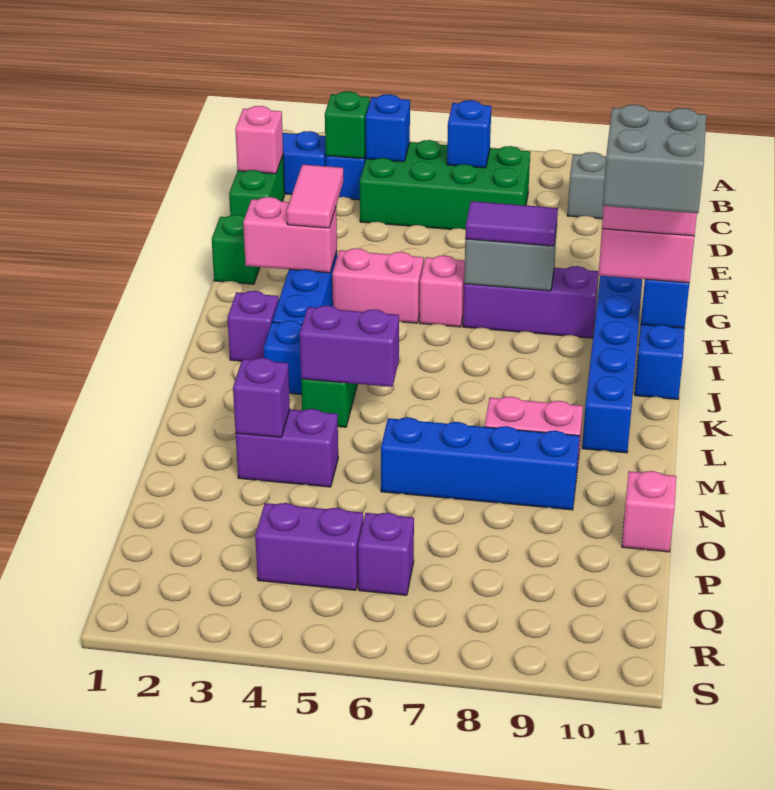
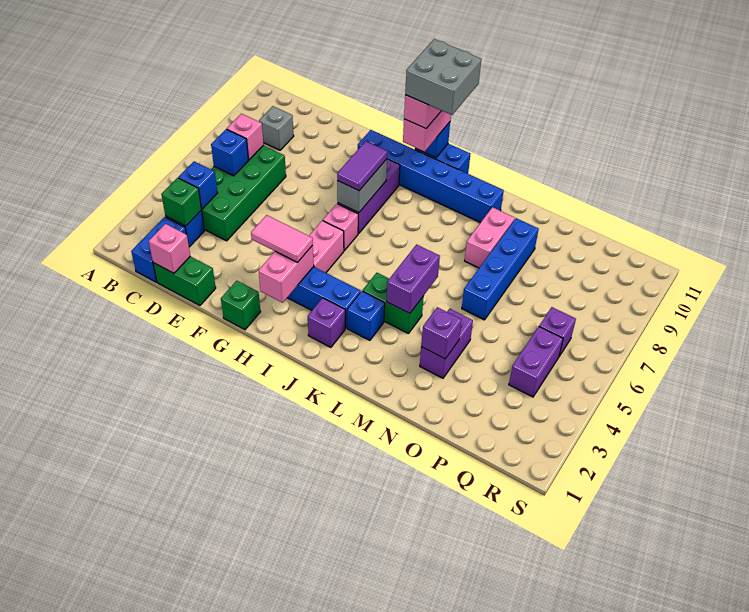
pink brick O11 level 1 -> pink brick C7 level 2

